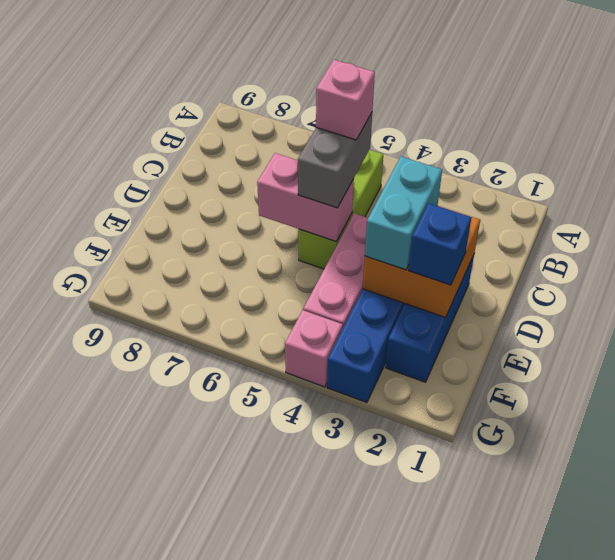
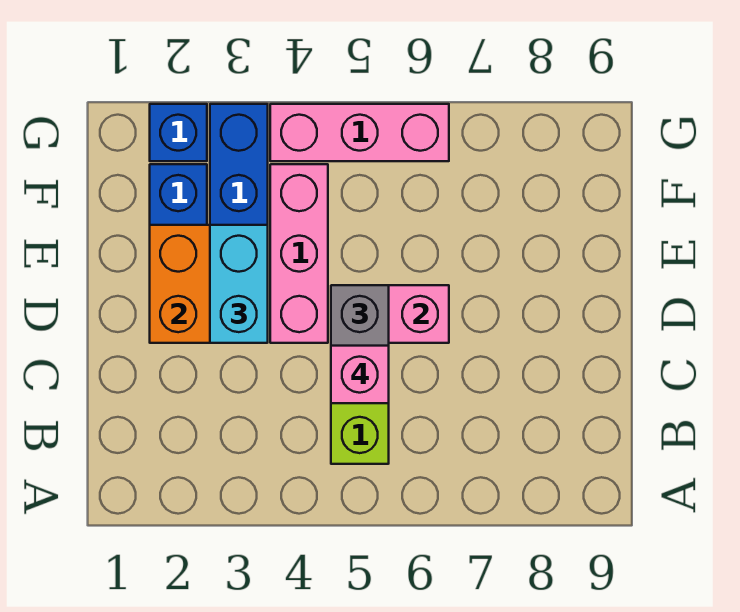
blue brick E2 level 3 -> blue brick G2 level 1
pink brick G4 level 1 -> pink brick G4:G6 level 1

